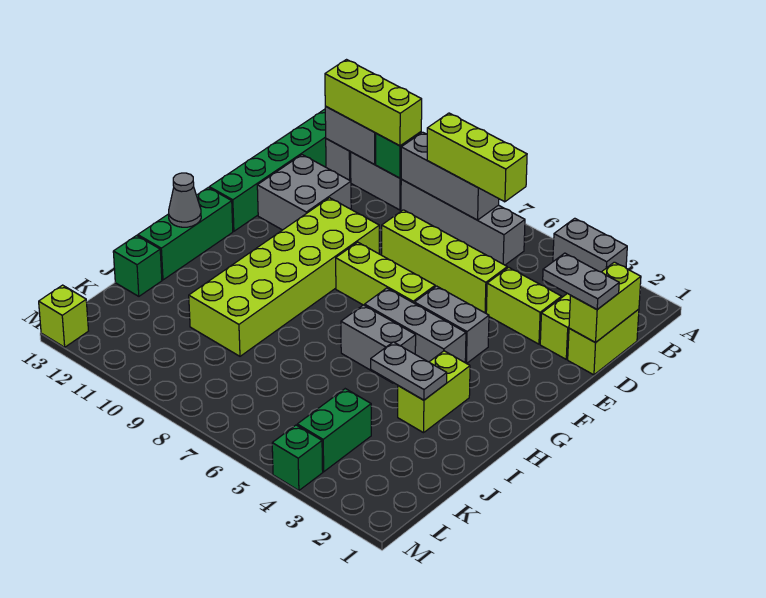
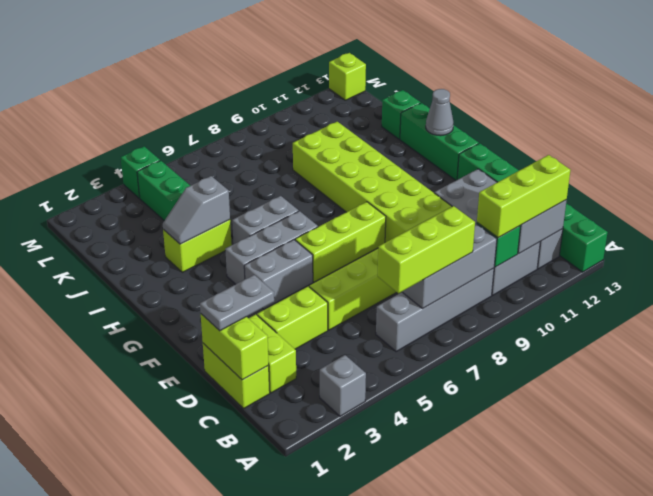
grey brick A3:A4 level 1 -> grey brick A3 level 1
lime brick H3:I3 level 1 -> lime brick I3:I4 level 1
grey plate I3:I4 level 2 -> grey slope I3:I4 level 2 top 4

